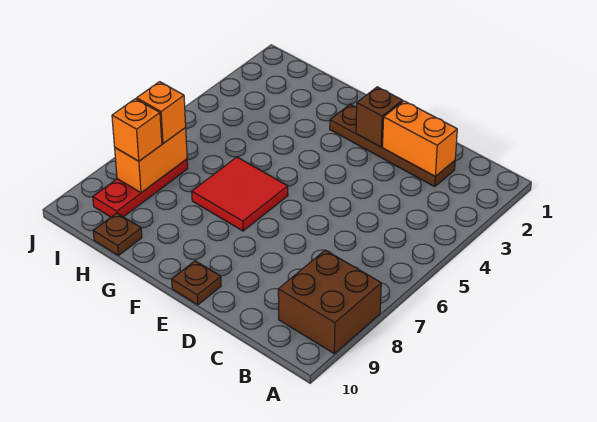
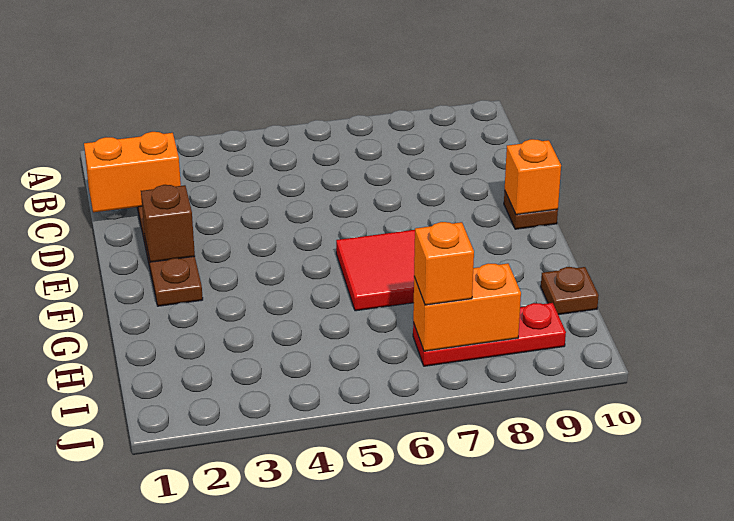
brown brick A8:B9 level 1 -> none
orange brick C2:D2 level 2 -> orange brick C1:C2 level 2
orange brick I8 level 3 -> orange brick E10 level 2

